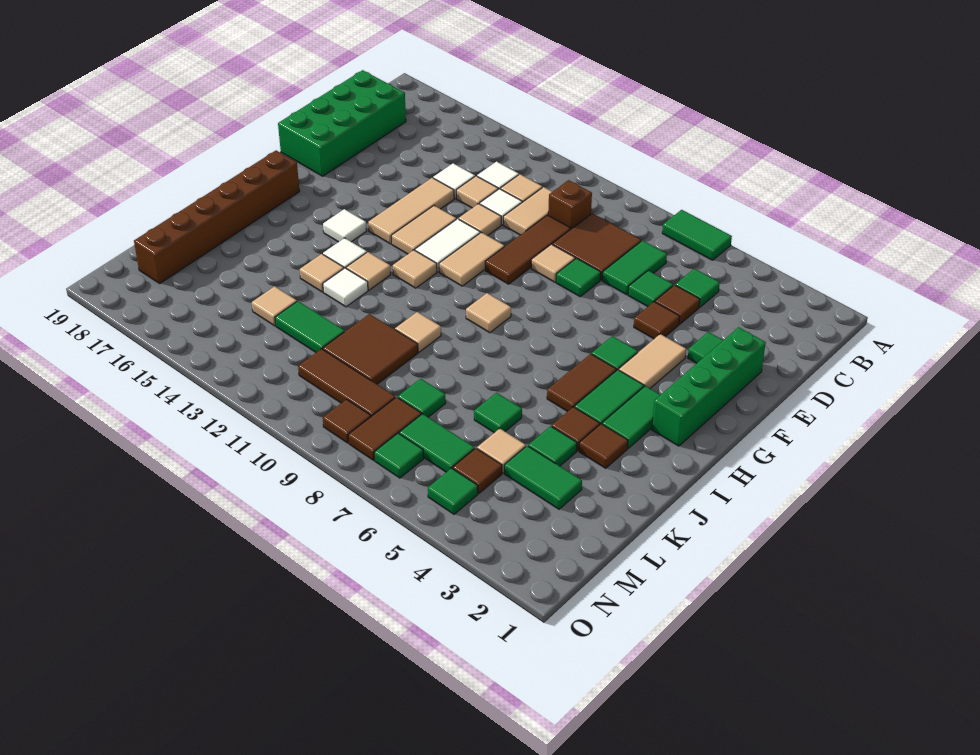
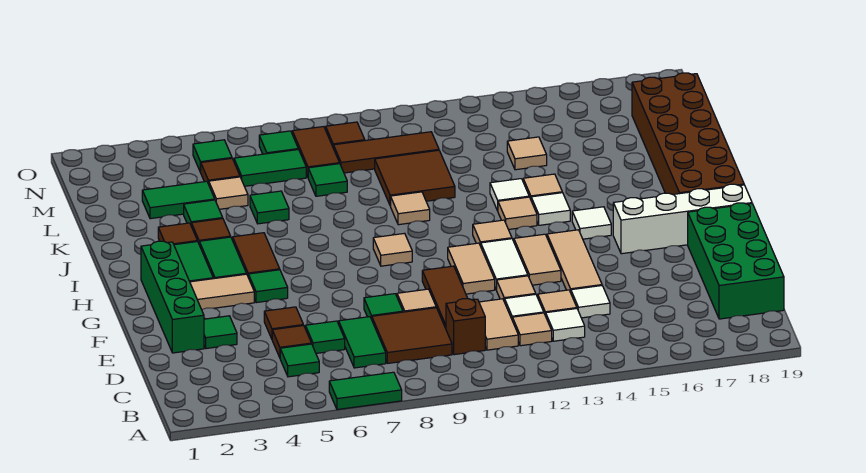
tan tile F4:G4 level 1 -> tan tile G3:G4 level 1
none -> white brick G16:G19 level 1
brown brick H18:M18 level 1 -> brown brick H18:M19 level 1
green tile L12:L13 level 1 -> none

